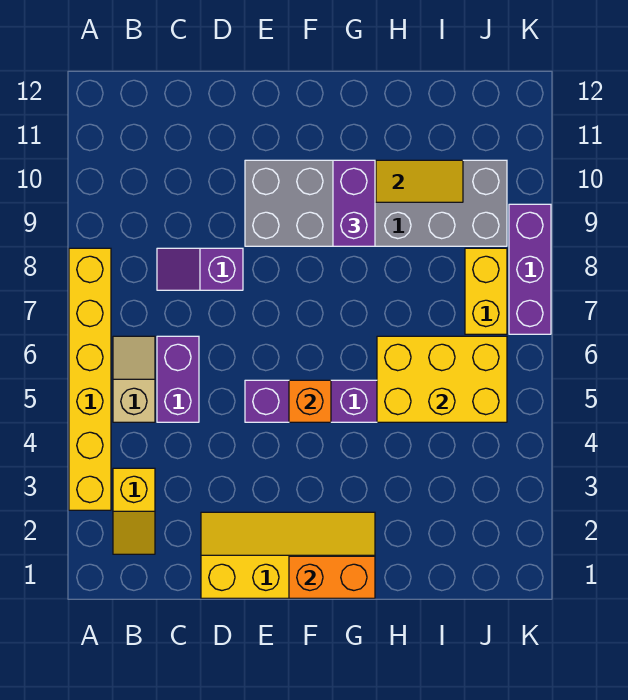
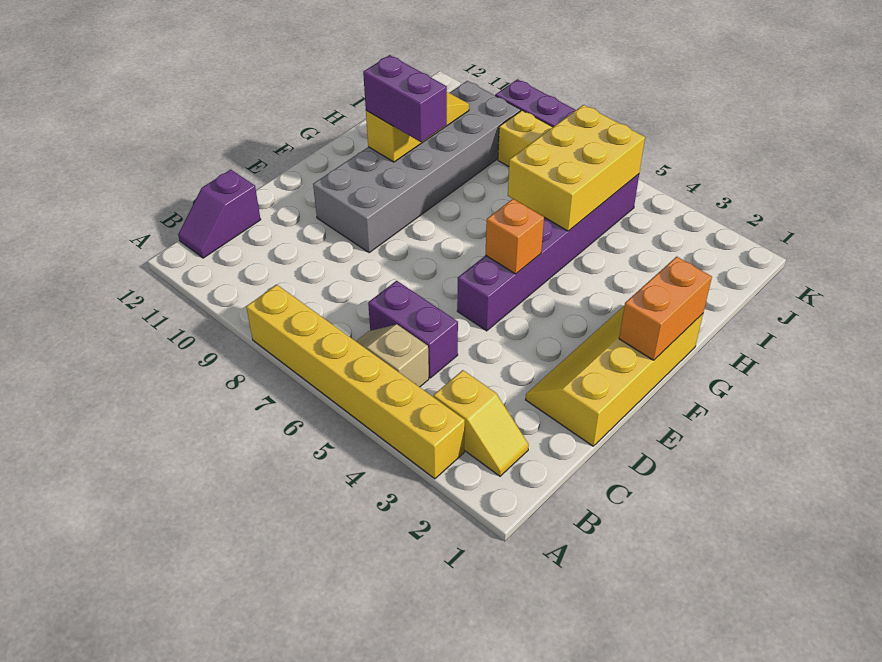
purple slope C8:D8 level 1 top D -> purple slope B12:C12 level 1 top C

